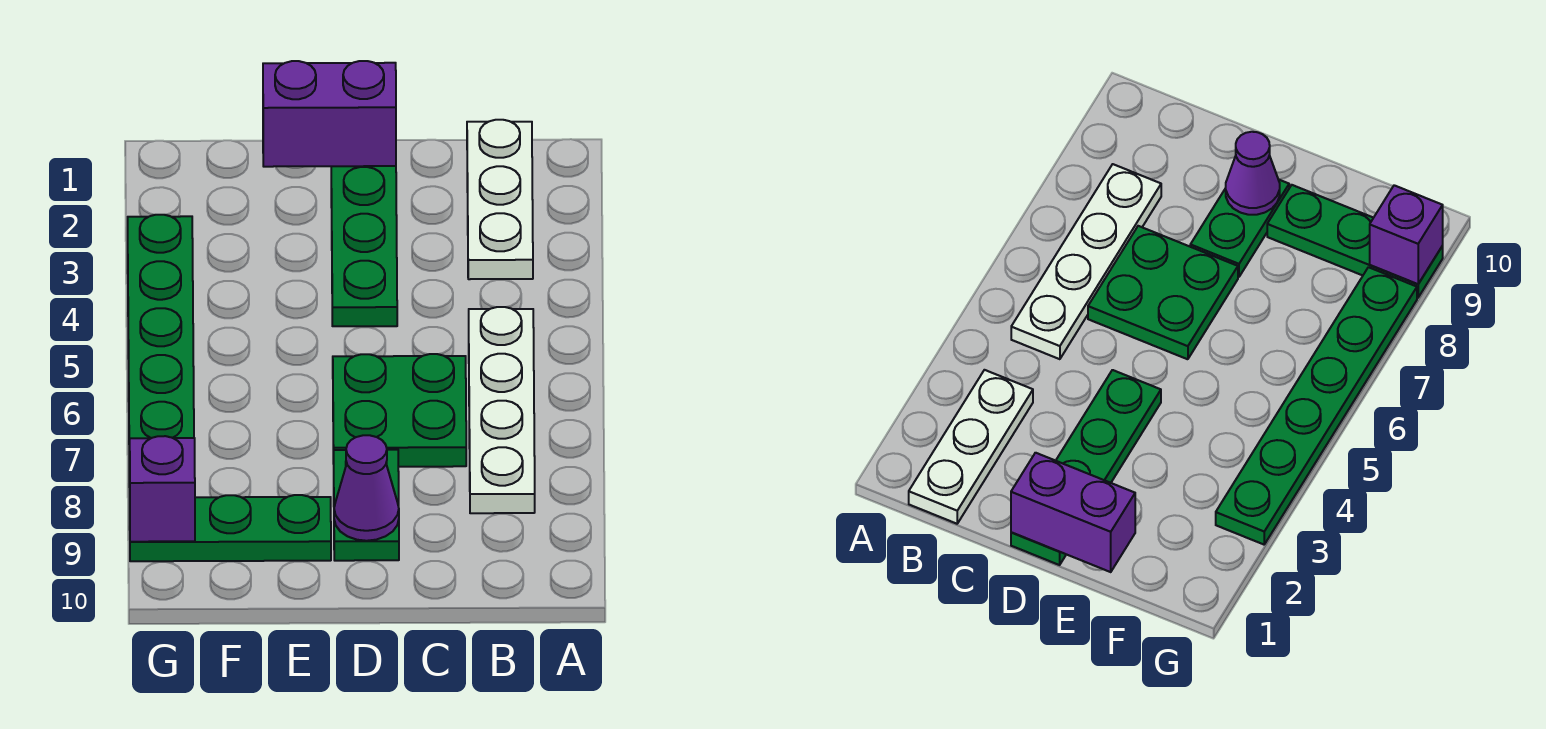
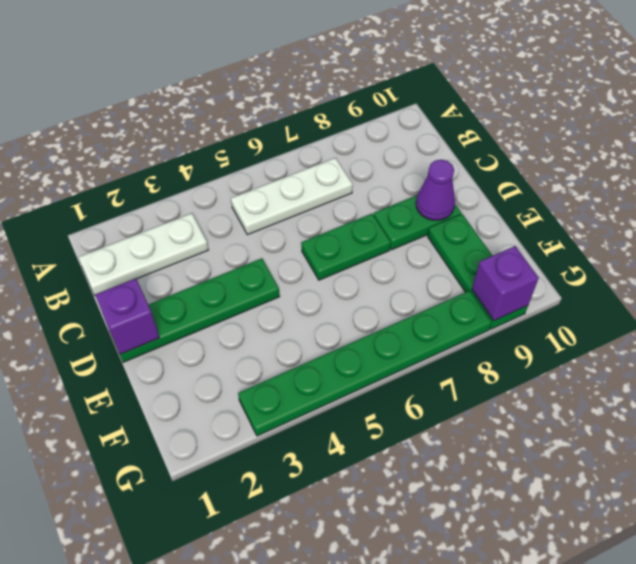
white plate B5:B8 level 1 -> white plate B5:B7 level 1
green plate C6:D7 level 1 -> green plate D6:D7 level 1
purple brick D1:E1 level 2 -> purple brick D1 level 2

